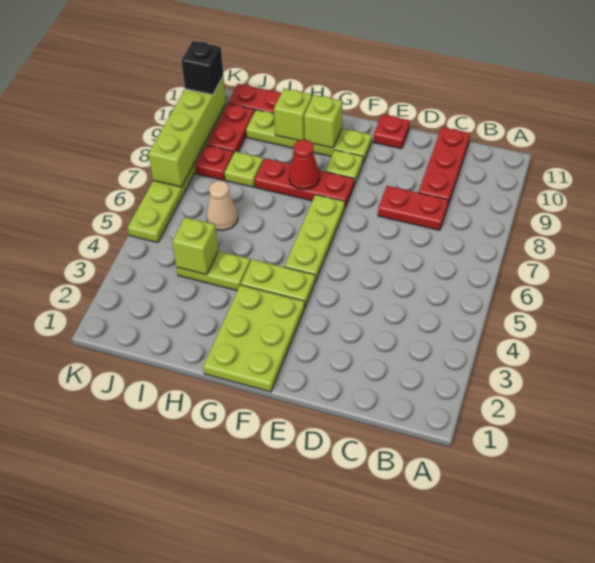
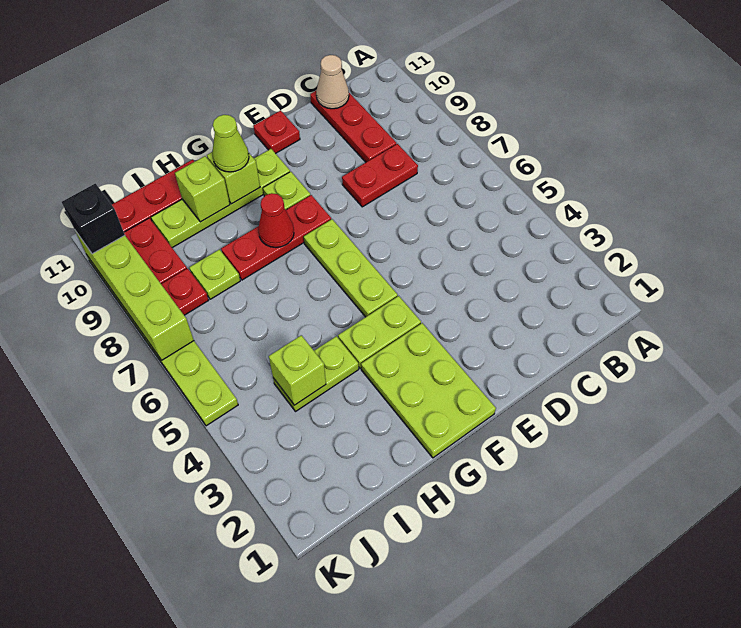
none -> lime cone G10 level 3
tan cone I6 level 1 -> tan cone C11 level 2

